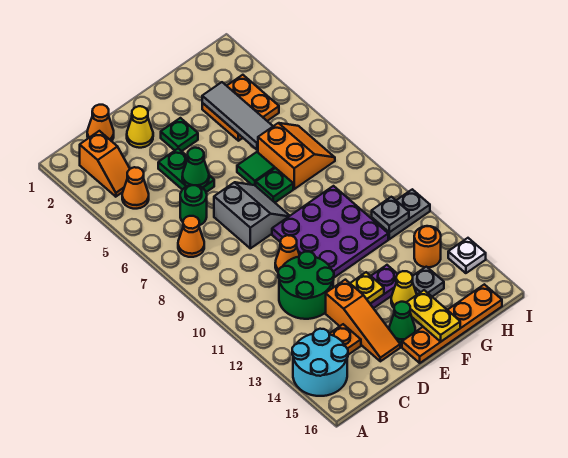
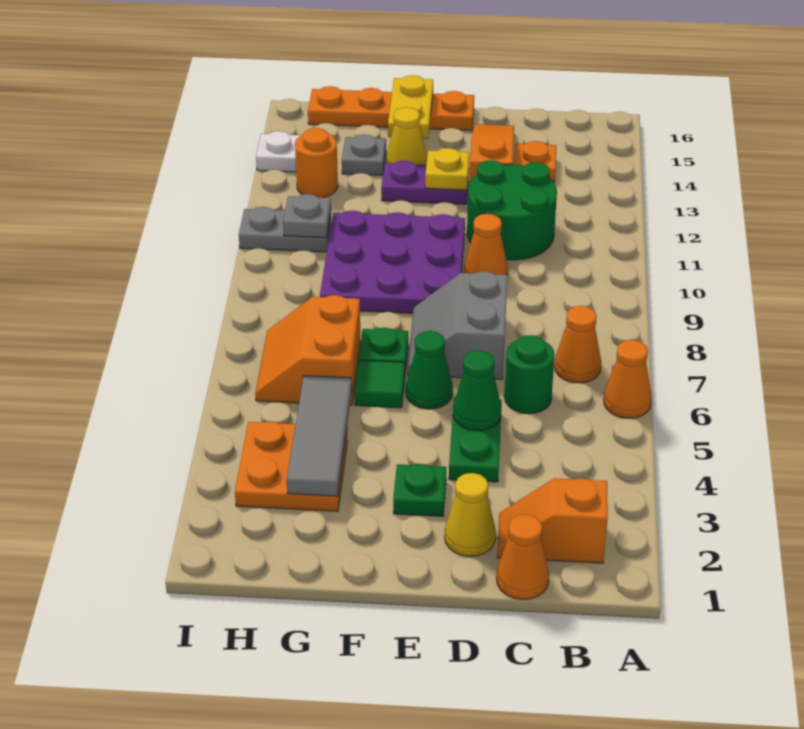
cyan round brick A14:B15 level 1 -> none
orange slope B2:B3 level 1 top 2 -> orange slope B2:C2 level 1 top B
orange cone B4 level 1 -> orange cone A6 level 1
green cone E15 level 1 -> green cone E6 level 1

